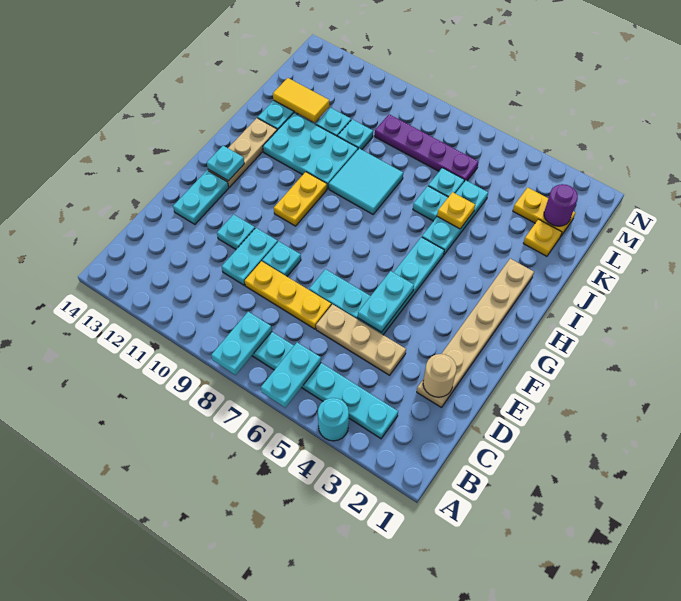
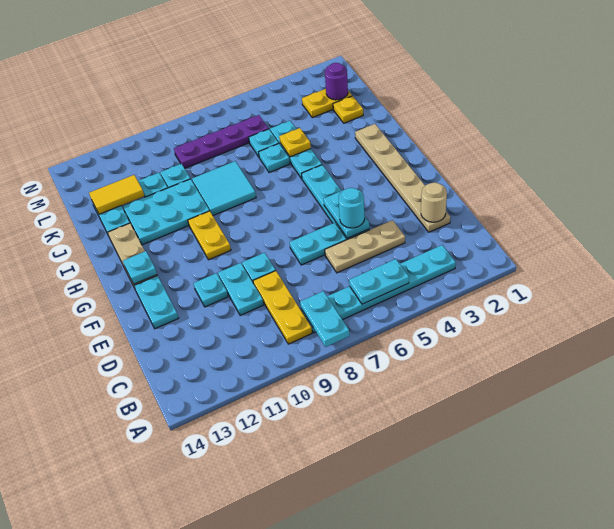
cyan round brick A4 level 1 -> cyan round brick E5 level 3
cyan plate A6:B6 level 2 -> cyan plate B5:B6 level 2
yellow plate D7:D9 level 1 -> yellow plate B9:D9 level 1

